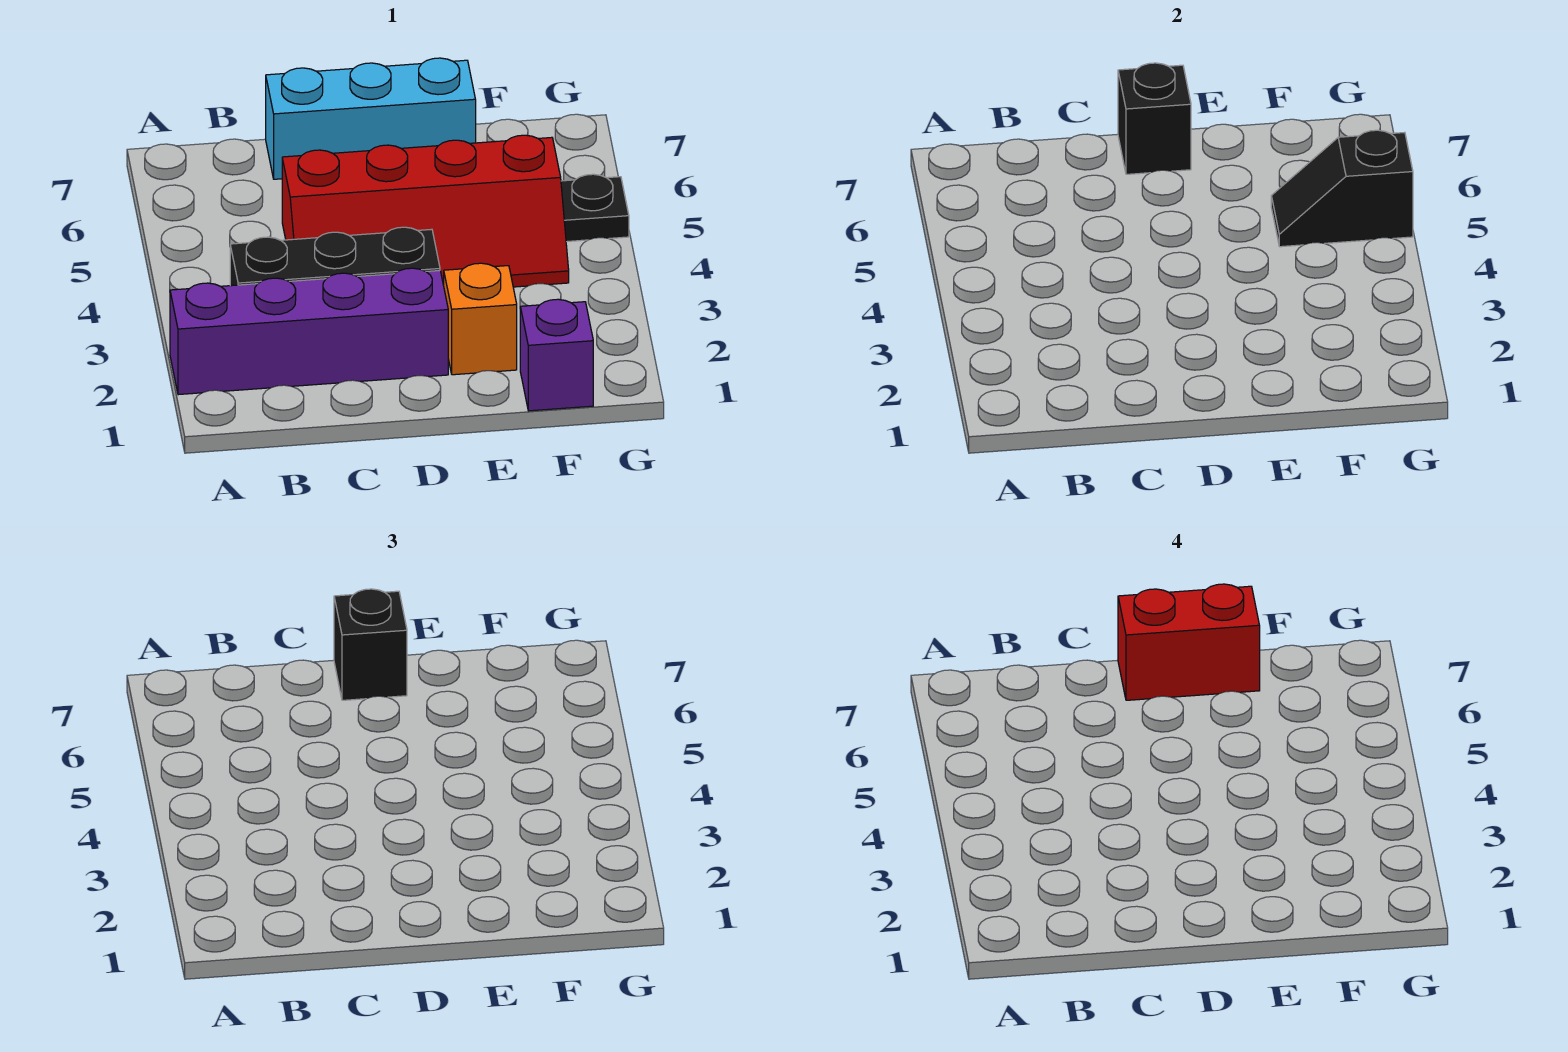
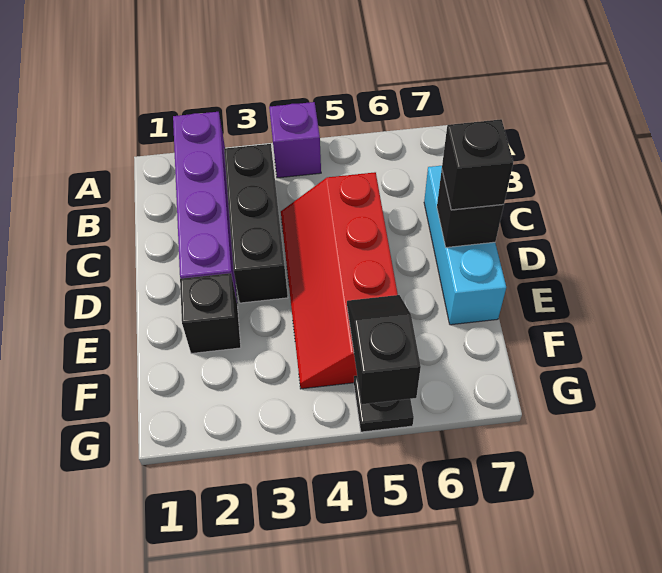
red brick D7:E7 level 4 -> none
orange brick E2 level 1 -> black brick E2 level 1
purple brick F1 level 1 -> purple brick A4 level 1

